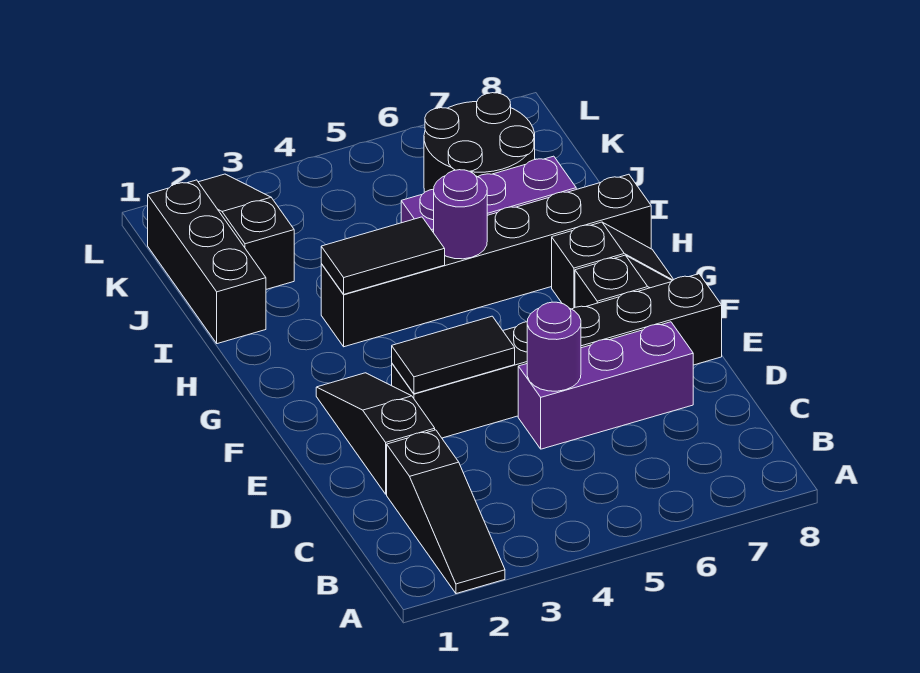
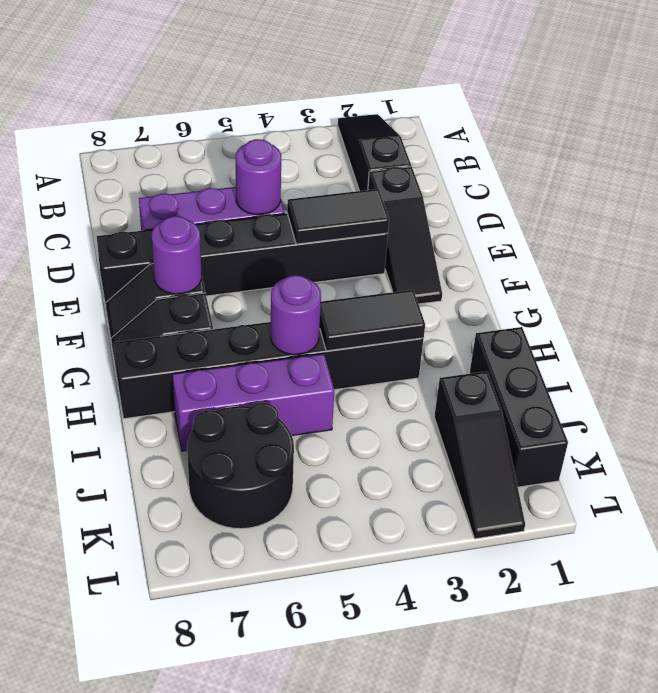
none -> purple round brick F7 level 2

